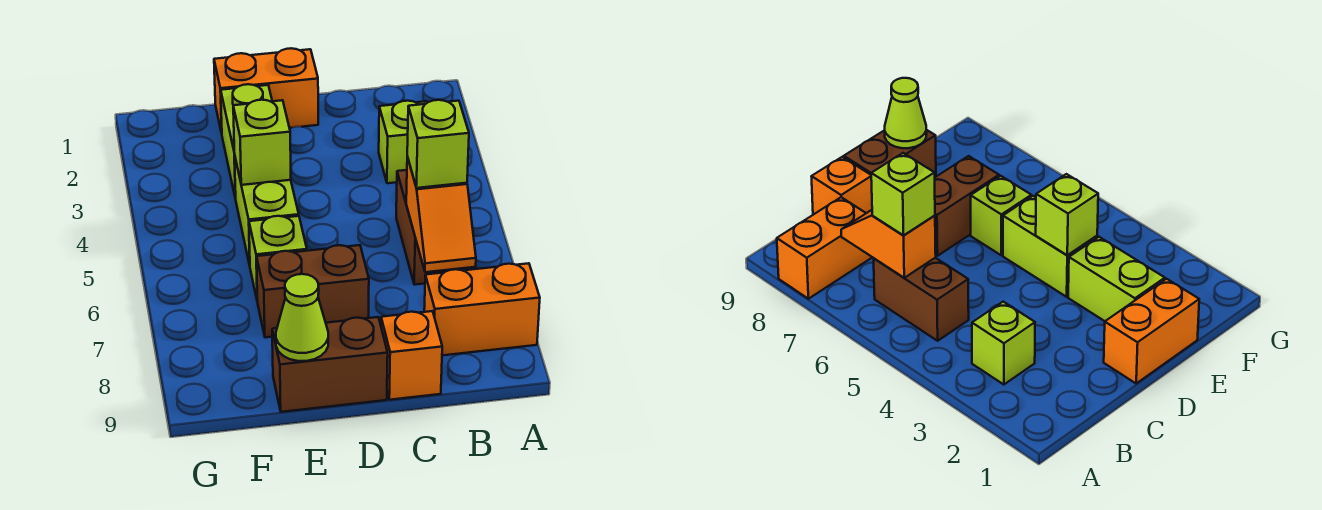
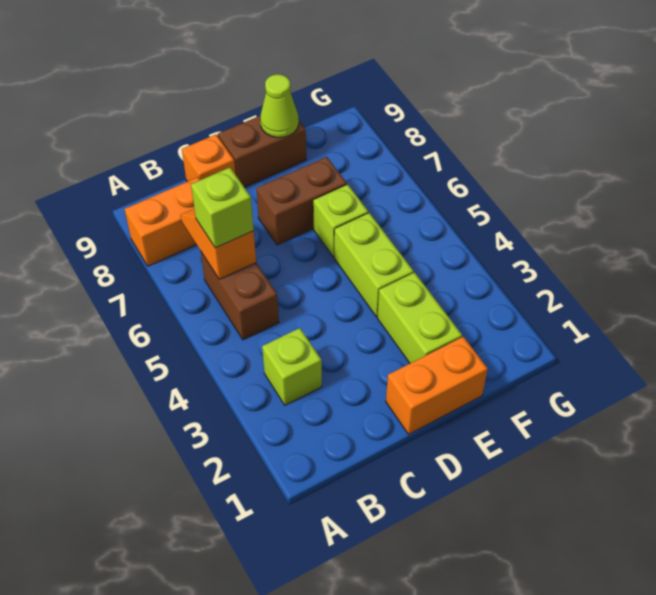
lime brick E4 level 2 -> none

